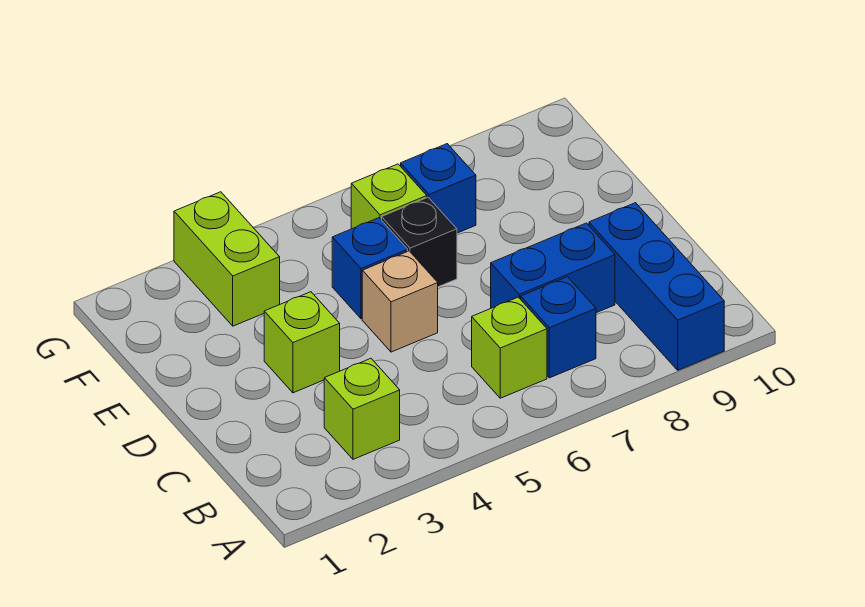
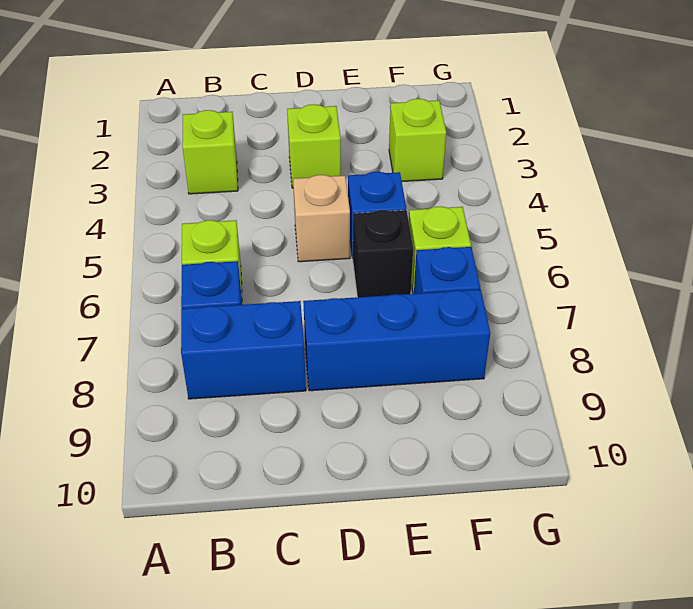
blue brick A9:C9 level 1 -> blue brick D8:F8 level 1
blue brick C7:C8 level 1 -> blue brick B8:C8 level 1
lime brick F3:G3 level 1 -> lime brick F3 level 1

